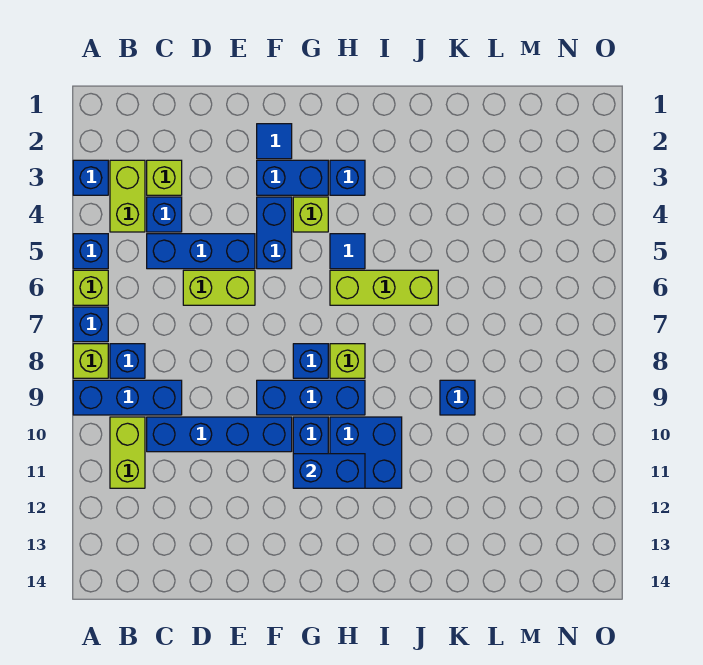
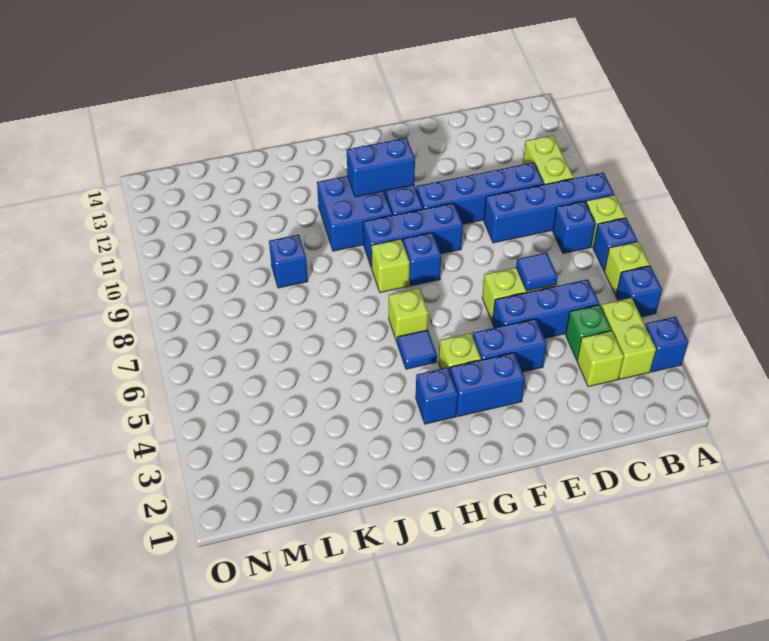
blue brick A9:C9 level 1 -> blue brick A9:D9 level 1
blue brick C4 level 1 -> green brick C4 level 1
blue tile F2 level 1 -> blue tile D6 level 2
blue brick F4:F5 level 1 -> blue brick E4:F4 level 1
lime brick H6:J6 level 1 -> lime brick H6 level 1

